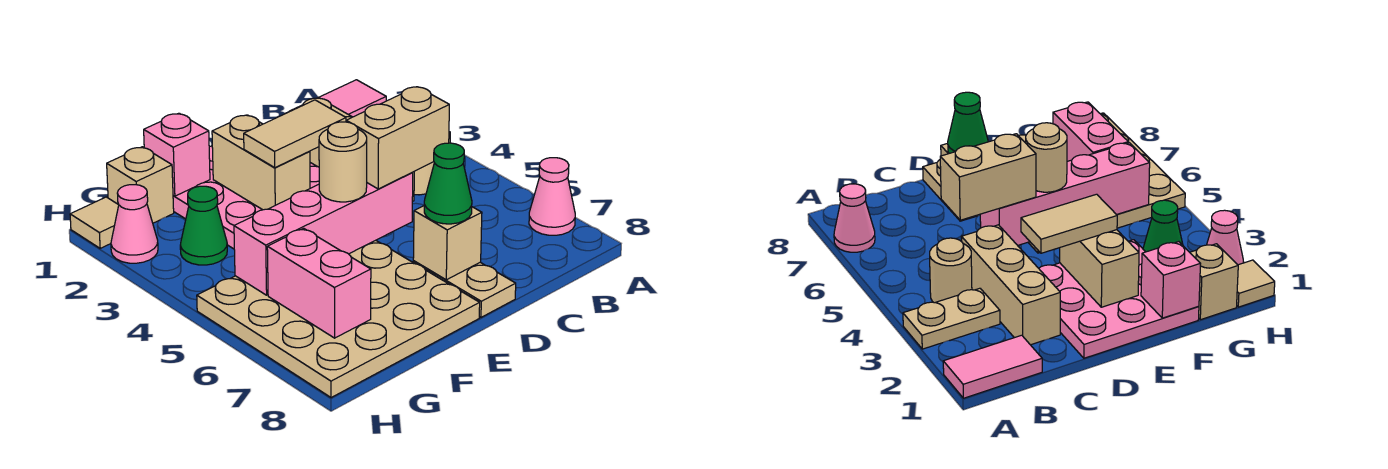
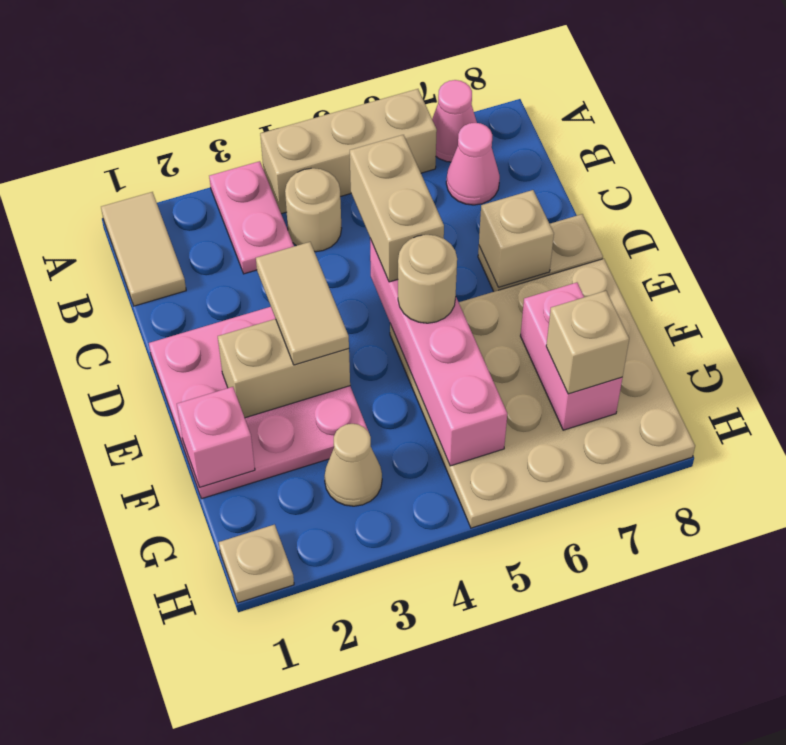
pink tile A1:B1 level 1 -> tan tile A1:B1 level 1
tan plate A3:B3 level 1 -> pink plate A3:B3 level 1
tan brick C2:C4 level 1 -> tan brick A4:A6 level 1
green cone D7 level 3 -> none
tan brick G1 level 1 -> tan brick G7 level 3
green cone G3 level 1 -> tan cone G3 level 1
pink brick G6:G7 level 2 -> pink brick F7:G7 level 2
tan tile H1 level 1 -> tan plate H1 level 1
pink cone H2 level 1 -> pink cone B7 level 1

